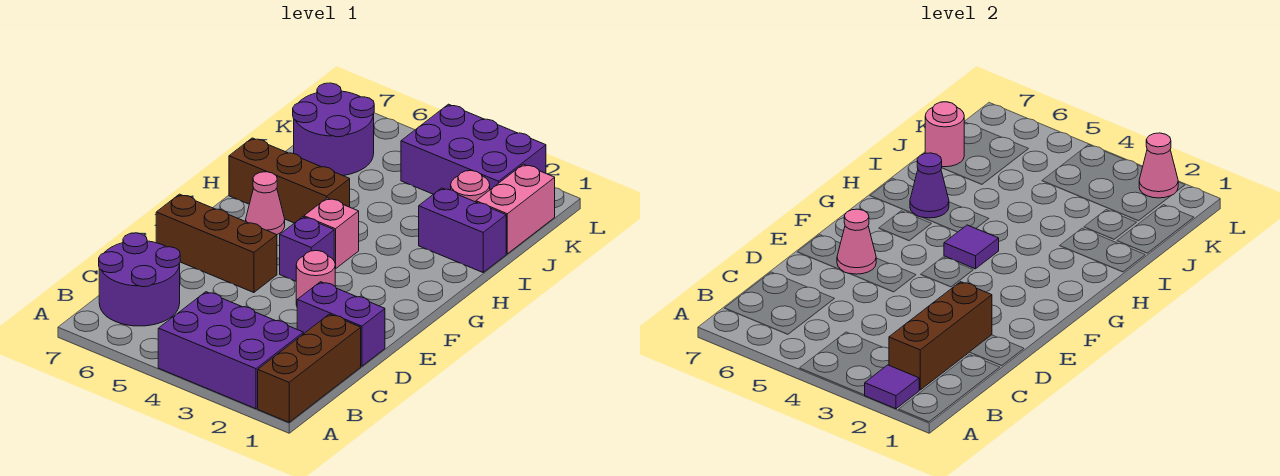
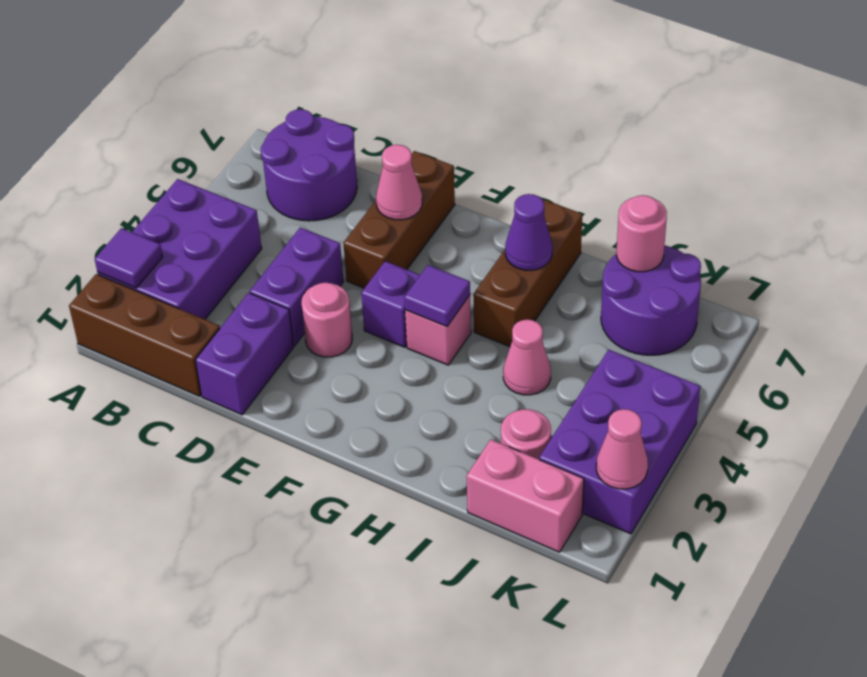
brown brick B2:D2 level 2 -> none
pink cone G6 level 1 -> pink cone I4 level 1
purple brick I1:I2 level 1 -> purple brick D3:D4 level 1

